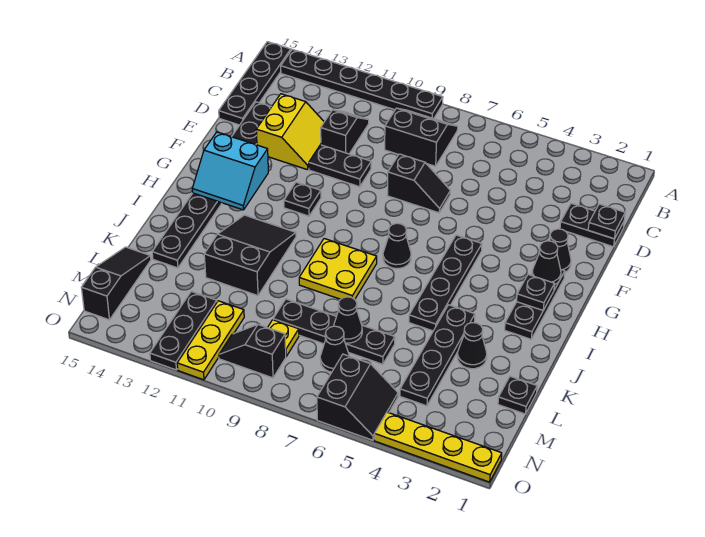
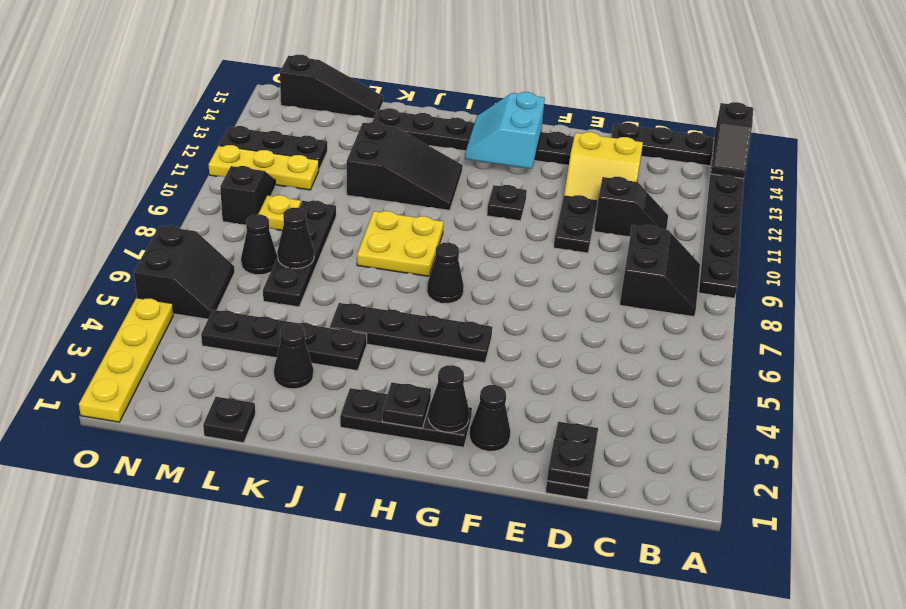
black slope E7:E8 level 1 top 8 -> black slope A14:A15 level 2 top 15
black slope N5:O6 level 1 top 6 -> black slope N5:O6 level 1 top O

